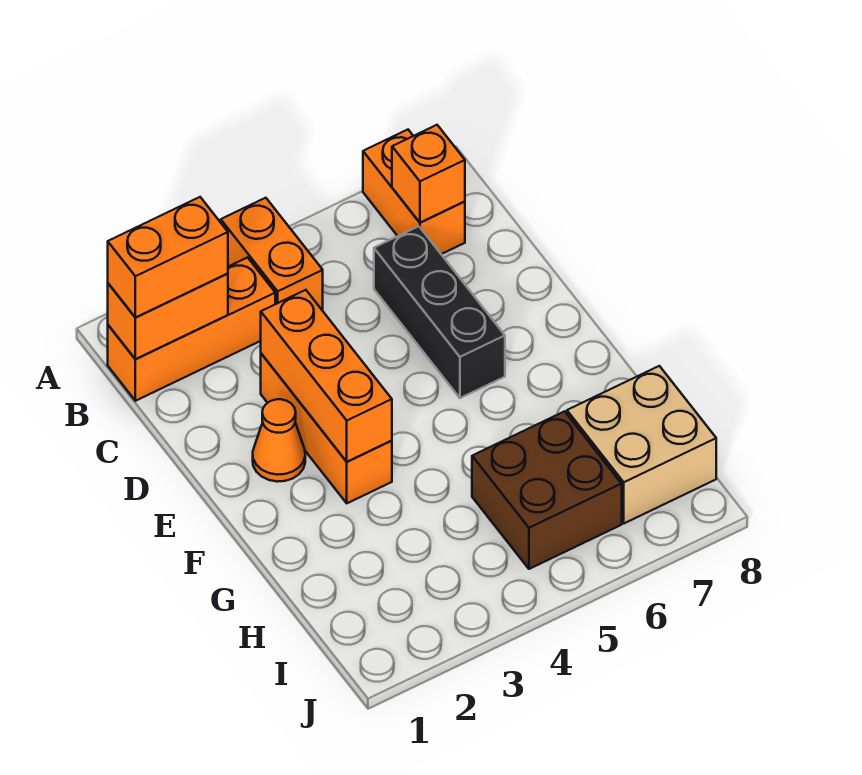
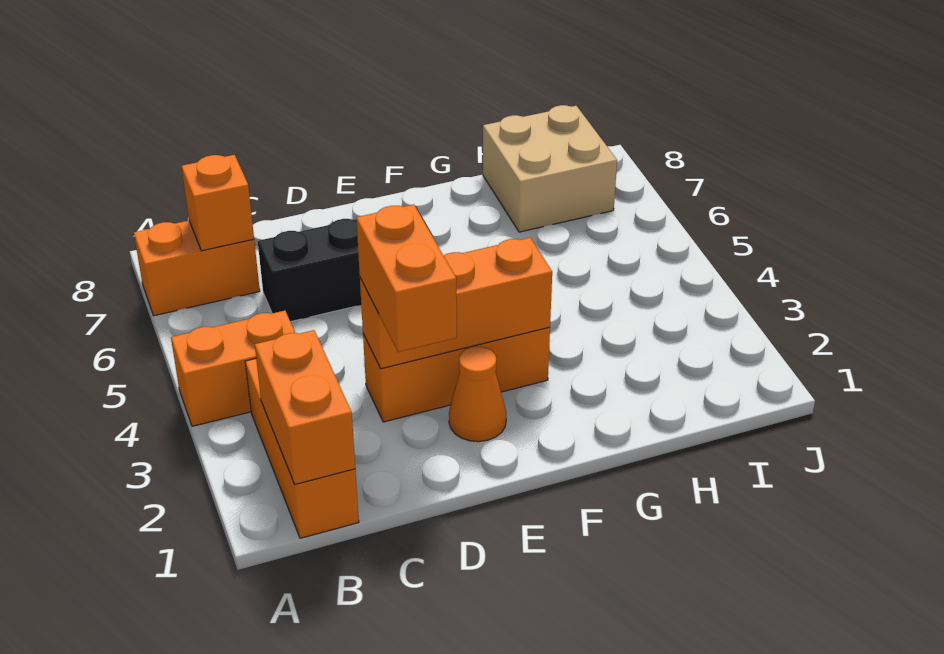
orange brick B1:B2 level 3 -> orange brick D2:D3 level 3
brown brick H5:I6 level 1 -> none

